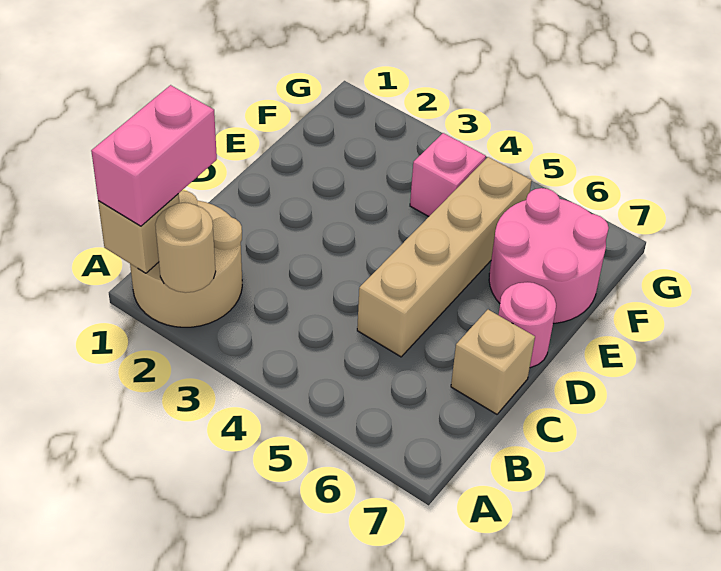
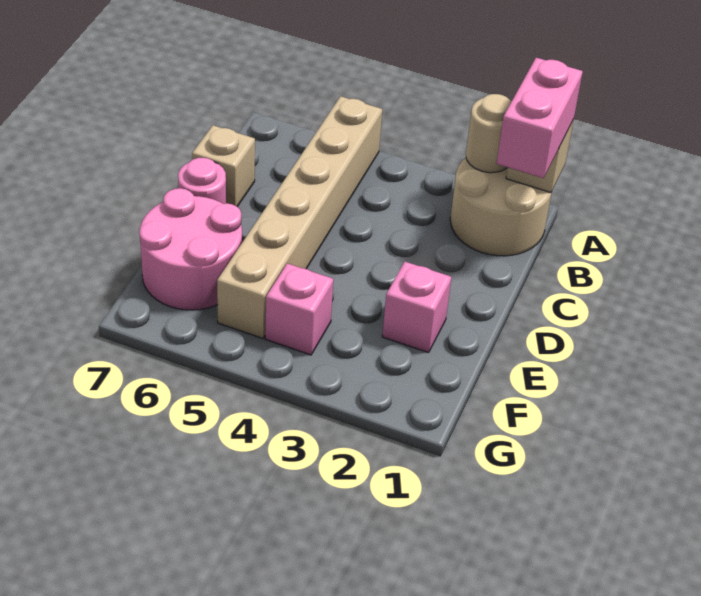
tan brick C5:F5 level 1 -> tan brick A5:F5 level 1
none -> pink brick E2 level 1

